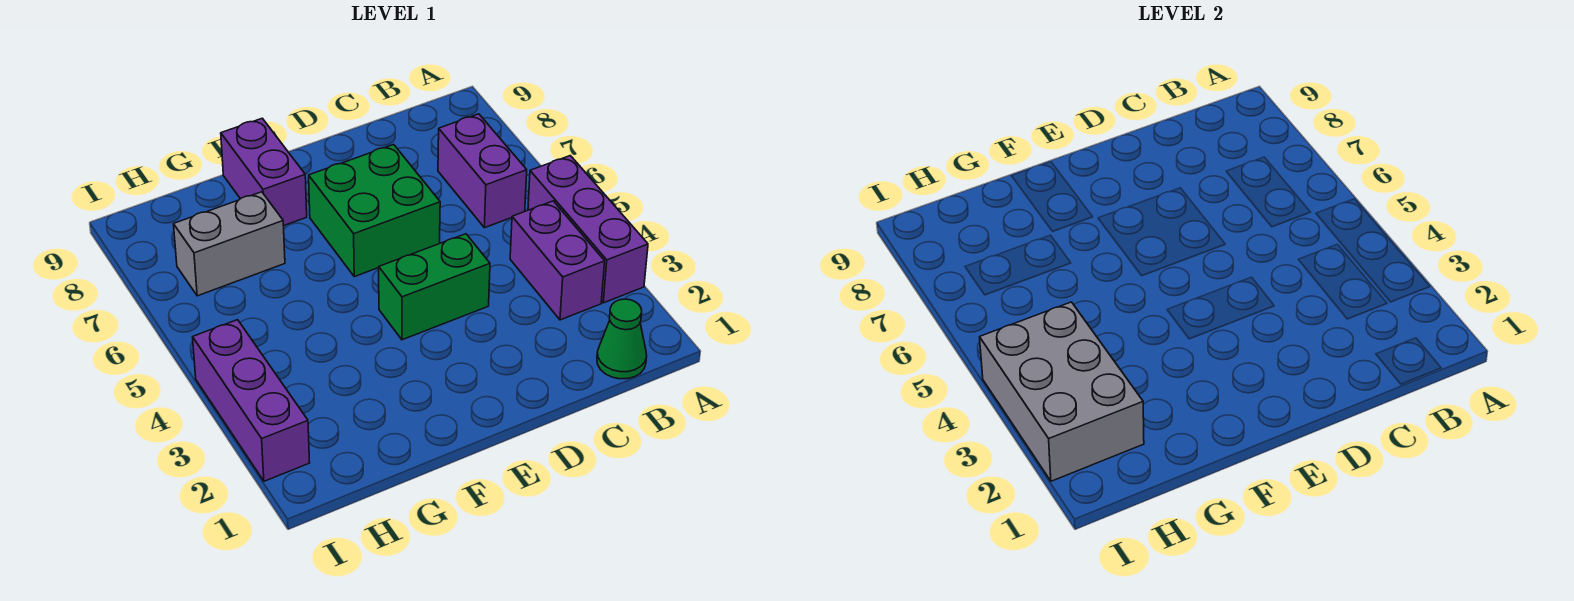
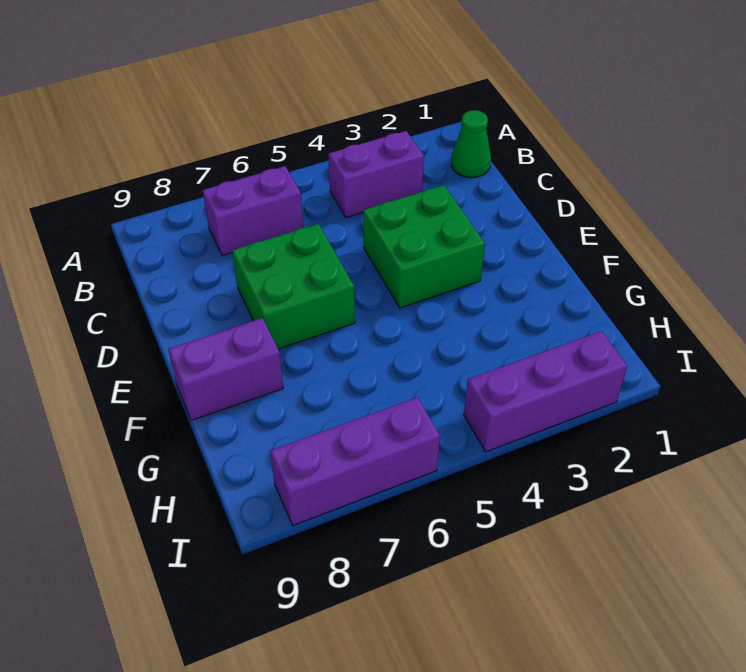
purple brick A3:A5 level 1 -> purple brick I6:I8 level 1
green brick D4:E4 level 1 -> green brick D3:E4 level 1
grey brick G7:H7 level 1 -> none
grey brick H2:I4 level 2 -> none

